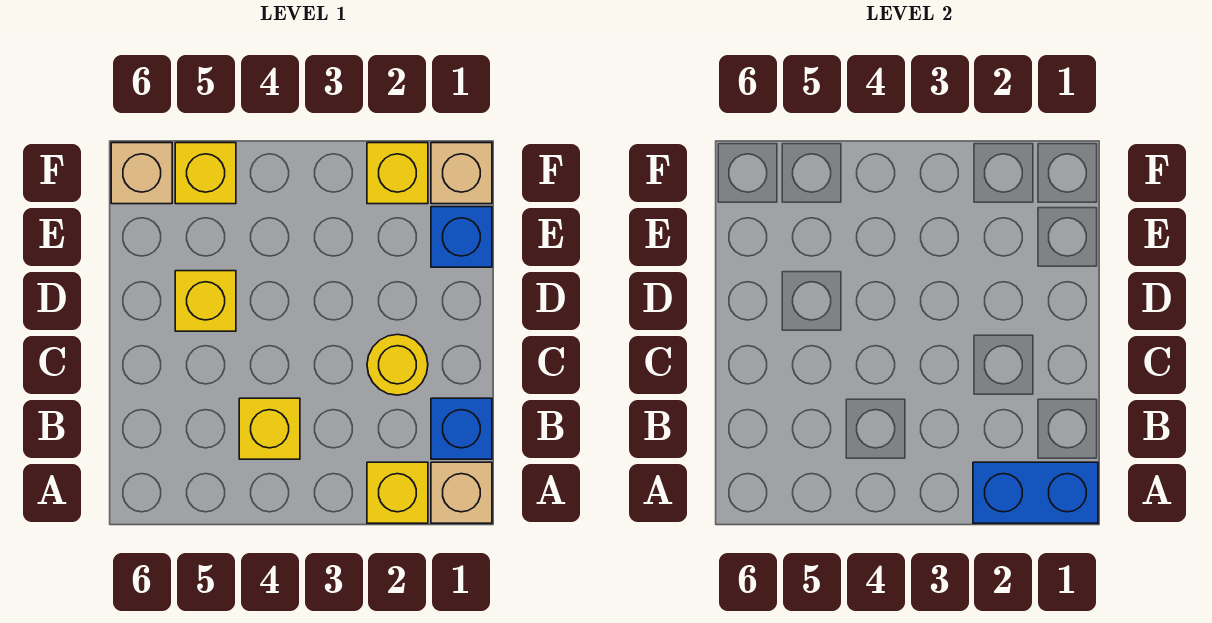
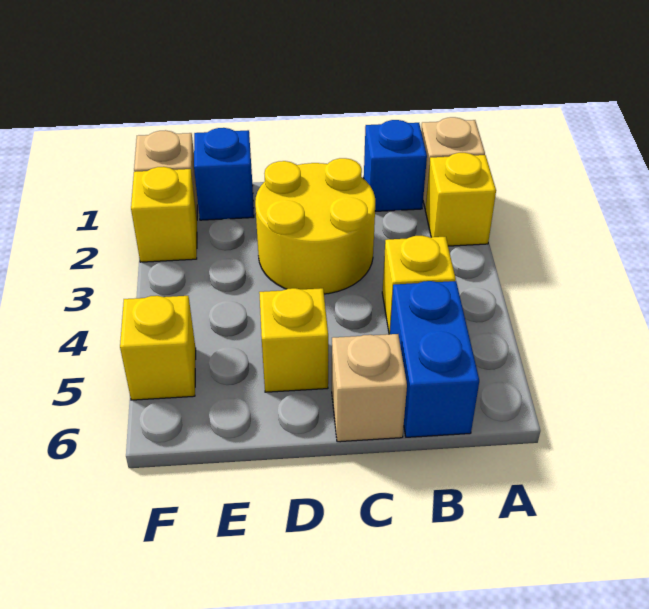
blue brick A1:A2 level 2 -> blue brick B5:B6 level 1
yellow round brick C2 level 1 -> yellow round brick C2:D3 level 1
tan brick F6 level 1 -> tan brick C6 level 1

